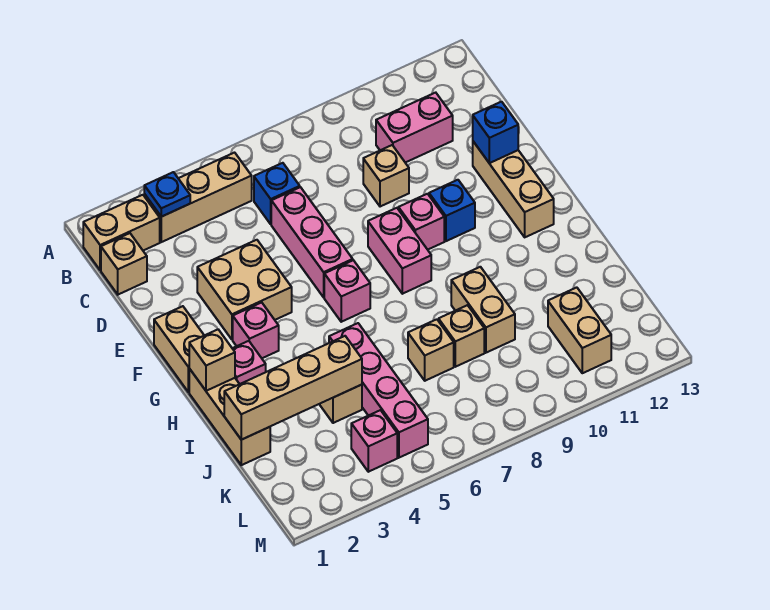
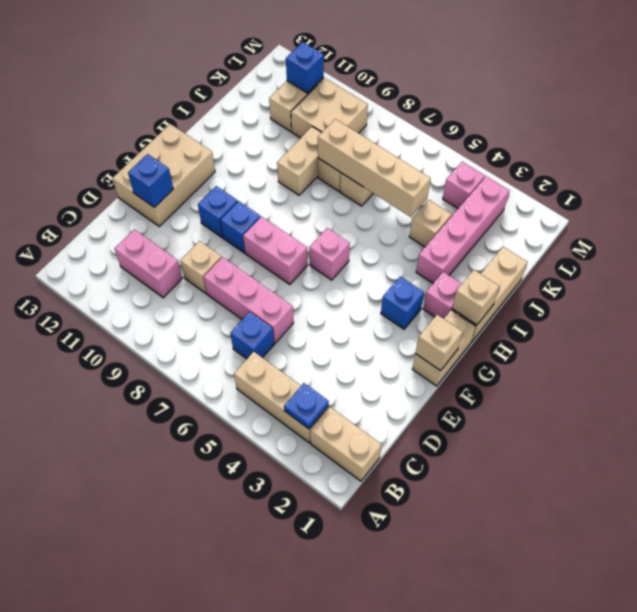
tan brick C1 level 1 -> tan brick F1 level 2
pink brick D6:F6 level 1 -> pink brick D6:D8 level 1
tan brick E3:F4 level 1 -> tan brick K9:L10 level 1
tan brick E12:G12 level 1 -> tan brick E12:G13 level 1
pink brick F8:G8 level 1 -> pink brick F7:F8 level 1
pink brick F9 level 1 -> blue brick F9 level 1
pink brick G3 level 1 -> blue brick G3 level 1
pink brick I5:L5 level 1 -> pink brick I3:L3 level 1
tan brick J1:J4 level 2 -> tan brick J5:J8 level 2
none -> blue brick L11 level 2

